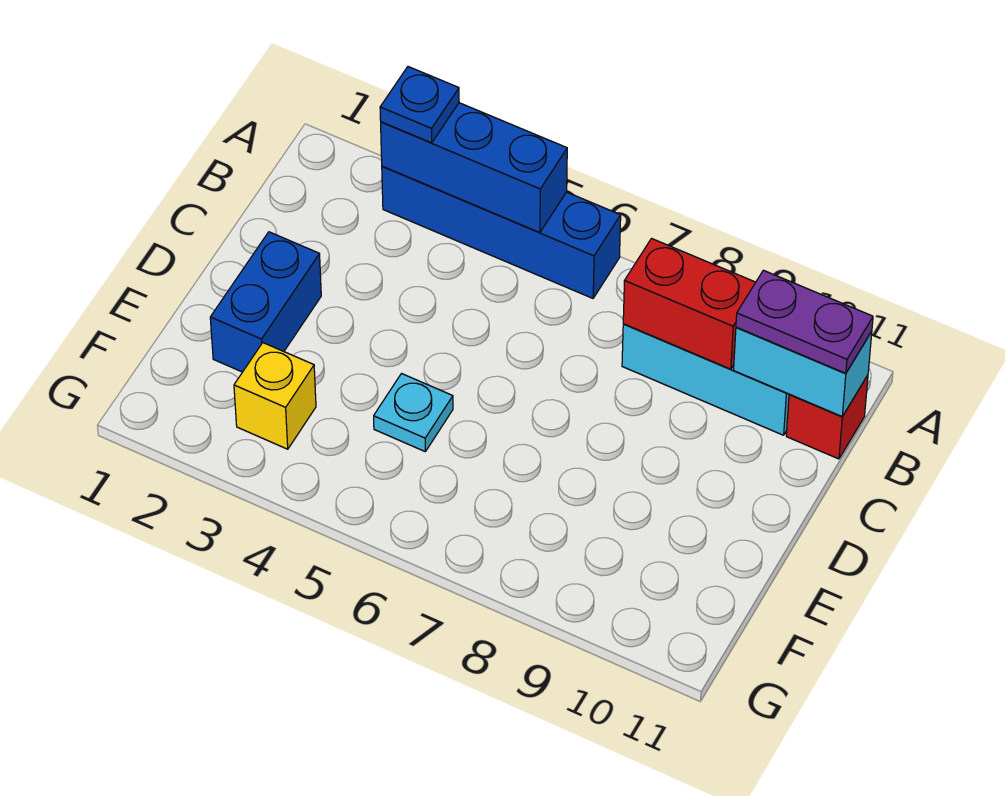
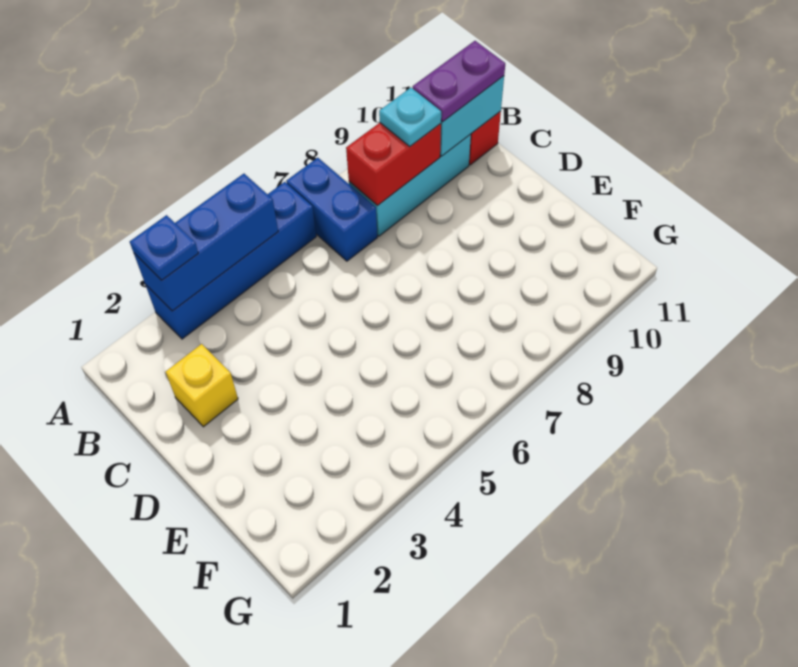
blue brick D2:E2 level 1 -> blue brick A7:B7 level 1
cyan plate E5 level 1 -> cyan plate B9 level 3
yellow brick F3 level 1 -> yellow brick C2 level 1

